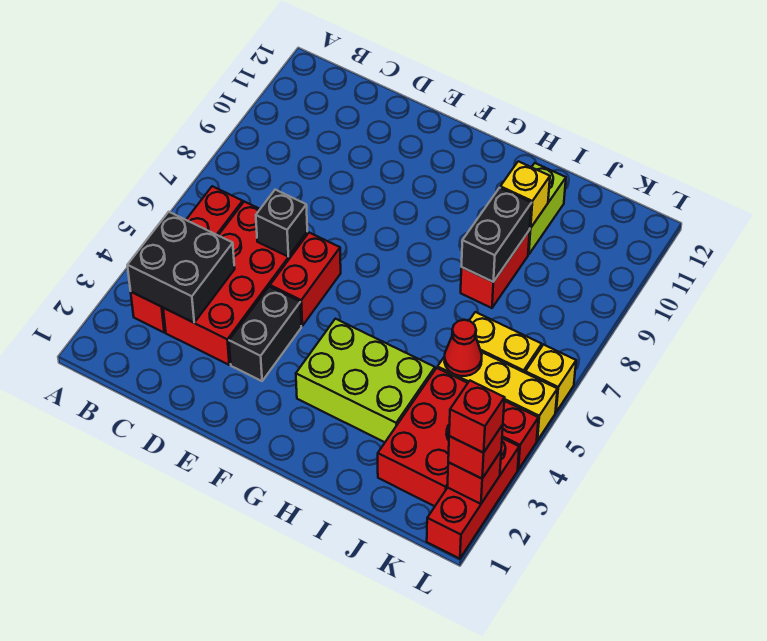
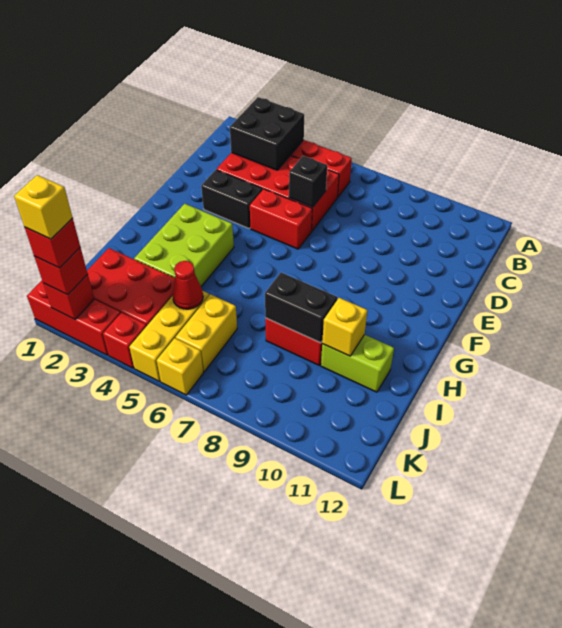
none -> yellow brick L2 level 5

